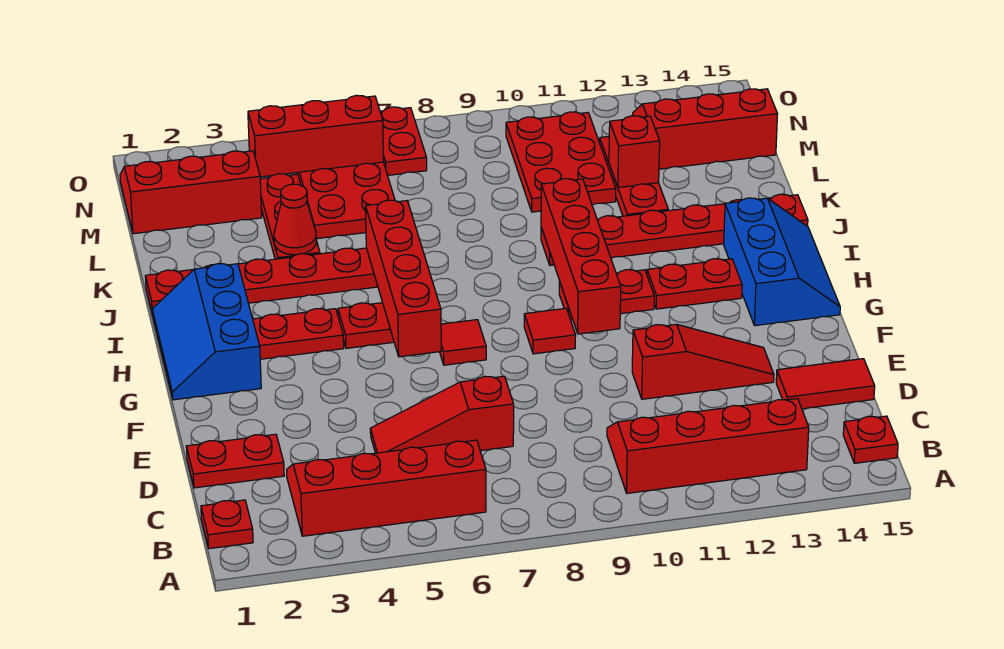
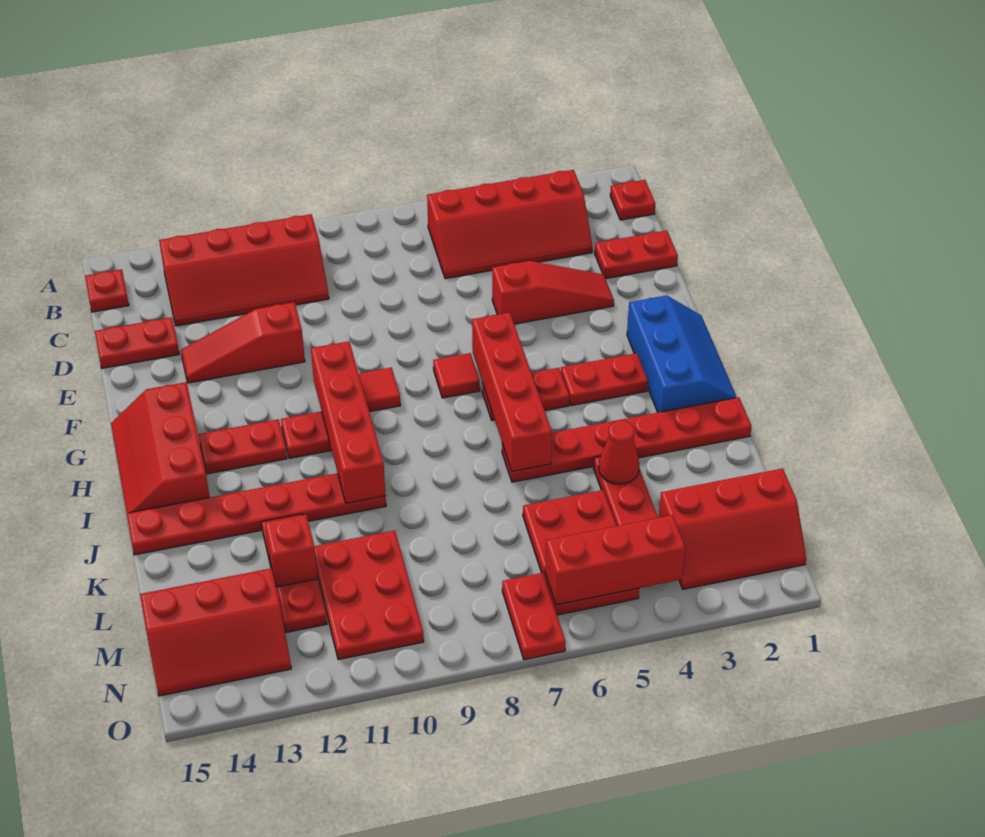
red slope D5:D7 level 1 top 7 -> red slope E3:E5 level 1 top 5
red tile D14:D15 level 1 -> red plate D14:D15 level 1
blue slope G14:I15 level 1 top 14 -> red slope G14:I15 level 1 top 14

